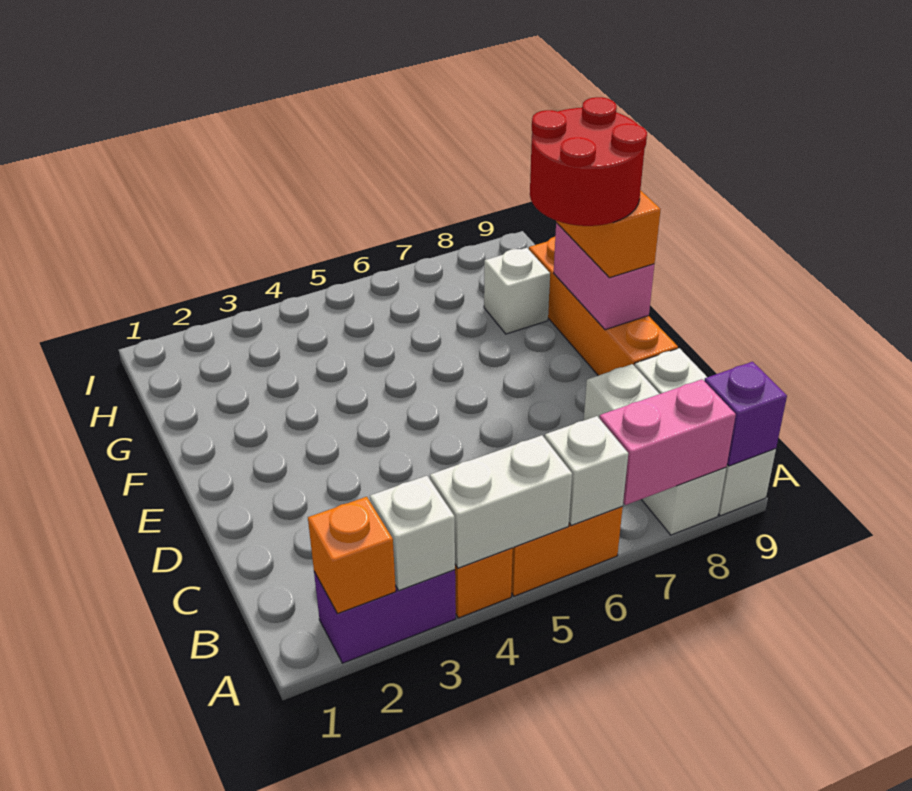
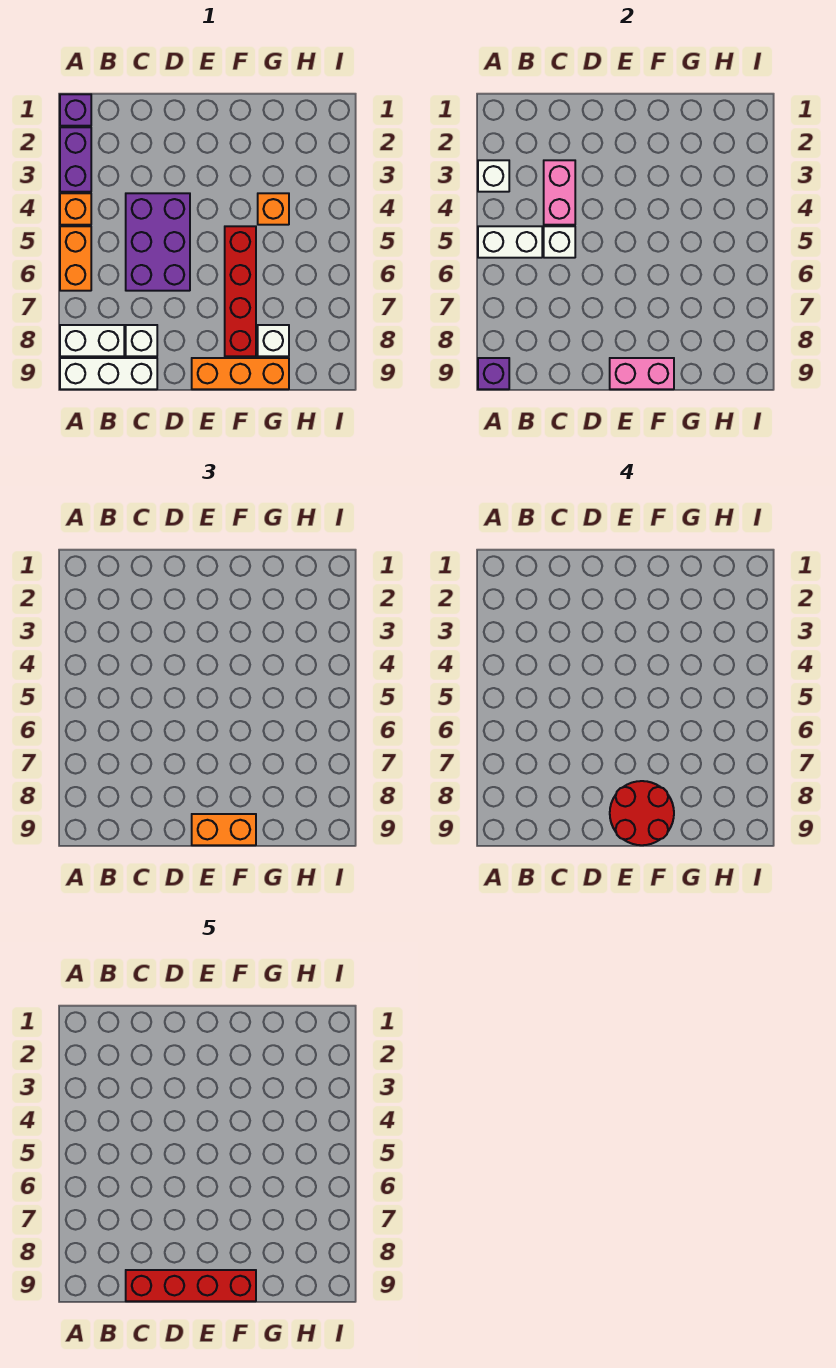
none -> purple brick A1 level 1
orange brick A2 level 2 -> orange brick G4 level 1
white brick A4:A5 level 2 -> white brick A5:B5 level 2
white brick A6 level 2 -> white brick C5 level 2
pink brick A7:A8 level 2 -> pink brick C3:C4 level 2
none -> purple brick C4:D6 level 1
none -> red brick C9:F9 level 5
orange brick D9:G9 level 1 -> orange brick E9:G9 level 1
none -> red brick F5:F8 level 1

